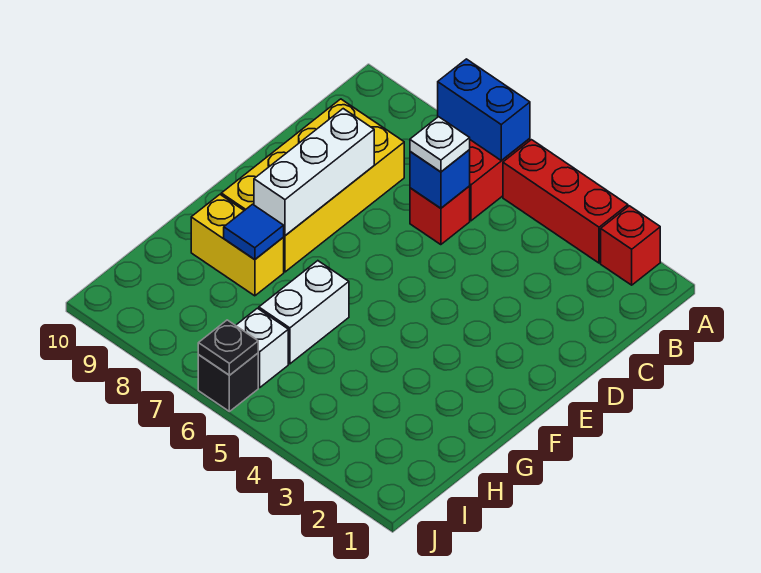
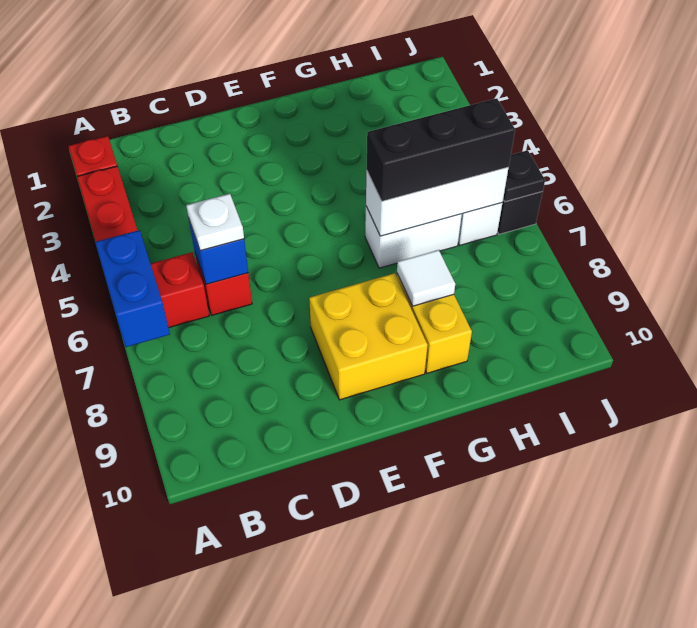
yellow brick C8:F9 level 1 -> yellow brick E8:F9 level 1
white brick D8:F8 level 2 -> white brick G6:I6 level 2
none -> black brick G6:I6 level 3
blue tile G8 level 2 -> white tile G8 level 2

